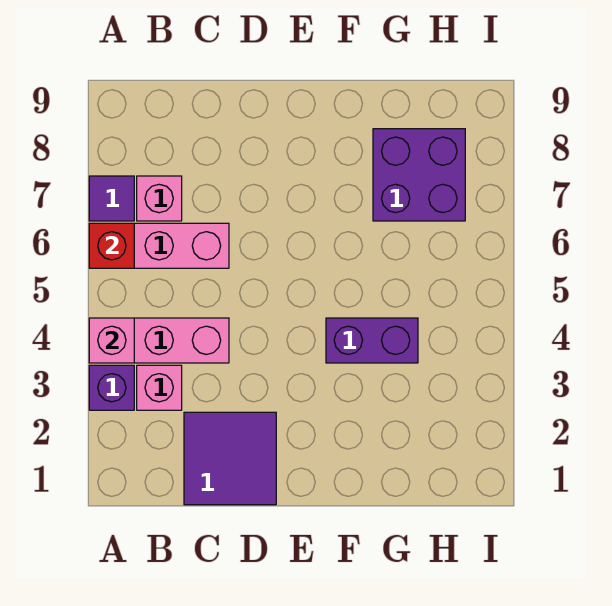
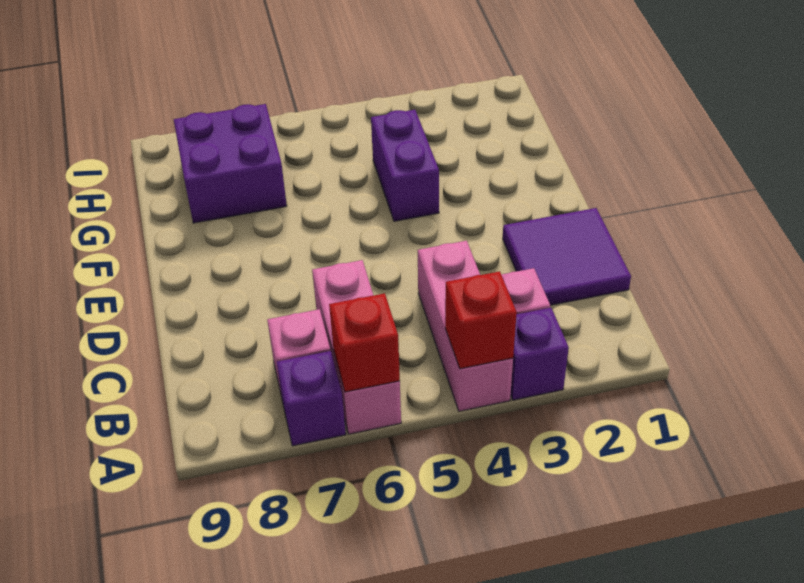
pink brick A4 level 2 -> red brick A4 level 2
purple tile A7 level 1 -> purple brick A7 level 1

